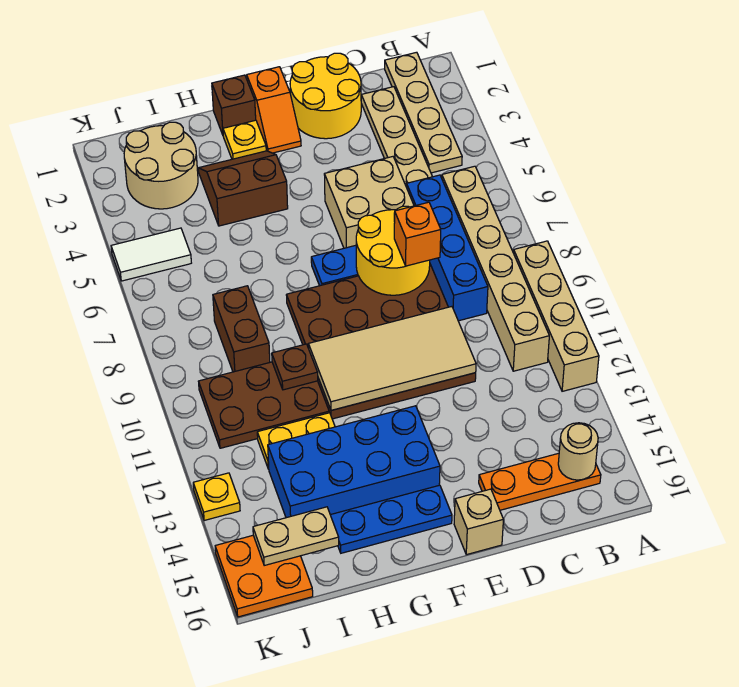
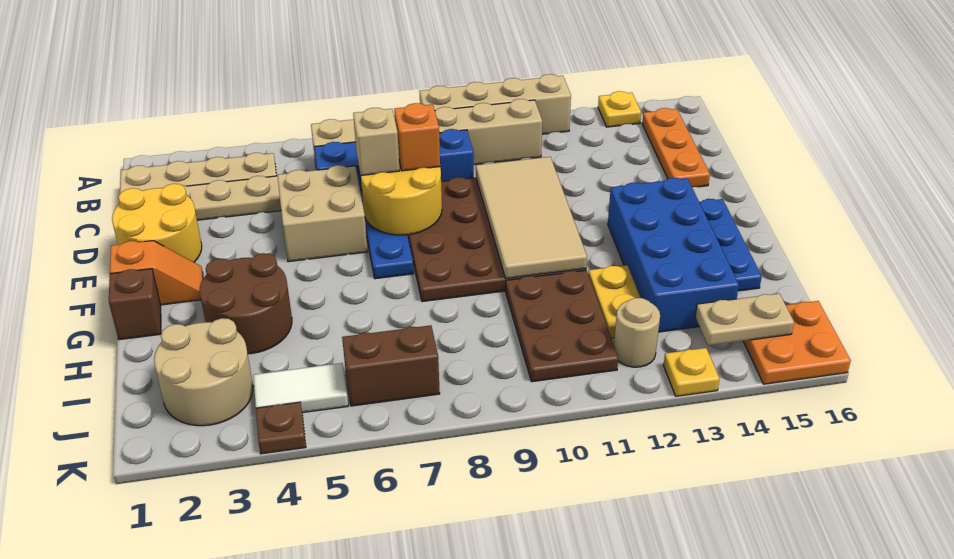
tan round brick B15 level 2 -> tan round brick J12 level 1
tan brick E16 level 1 -> tan brick D7 level 3
yellow plate G2 level 1 -> yellow plate A14 level 1
brown slope G3:H4 level 1 top 4 -> brown round brick G3:H4 level 1
brown plate H10 level 2 -> brown plate K4 level 1
brown brick I8:I9 level 1 -> brown brick J6:J7 level 1
tan plate I15:J15 level 2 -> tan plate J14:J15 level 2
white tile J5:K5 level 1 -> white tile J4:J5 level 1

